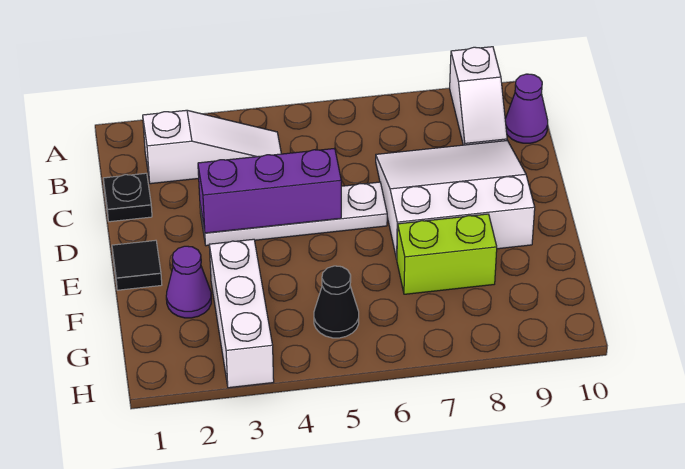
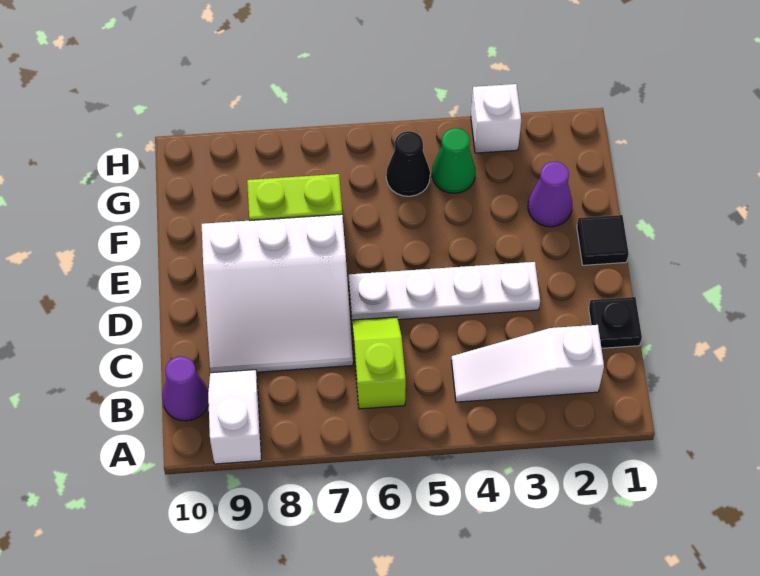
none -> lime slope B6:C6 level 1 top B
purple brick D3:D5 level 2 -> none
white brick F3:H3 level 1 -> white brick H3 level 1
none -> green cone G4 level 1

